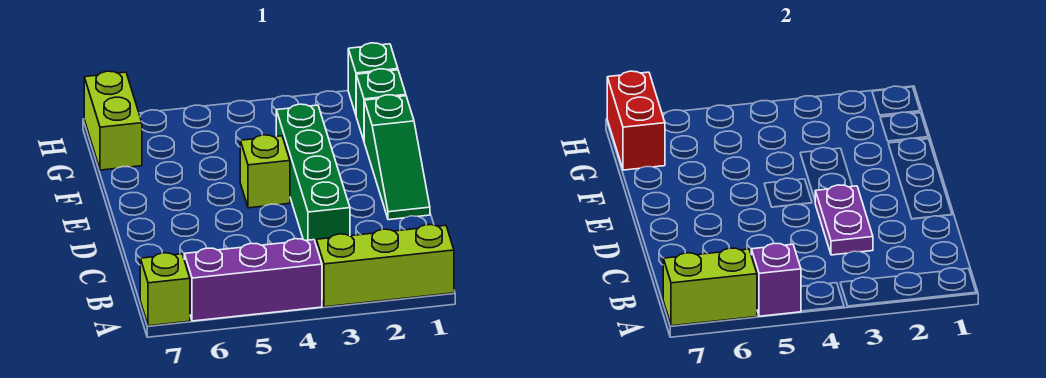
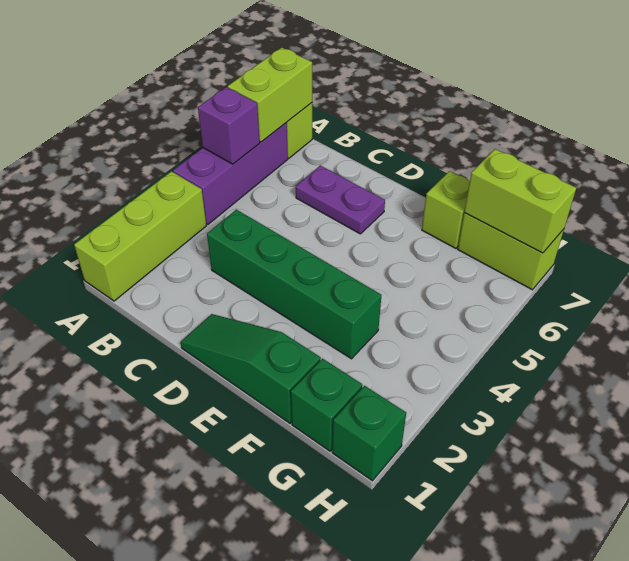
purple plate C3:D3 level 2 -> purple plate C6:D6 level 1
lime brick E4 level 1 -> lime brick F7 level 1
red brick G7:H7 level 2 -> lime brick G7:H7 level 2

